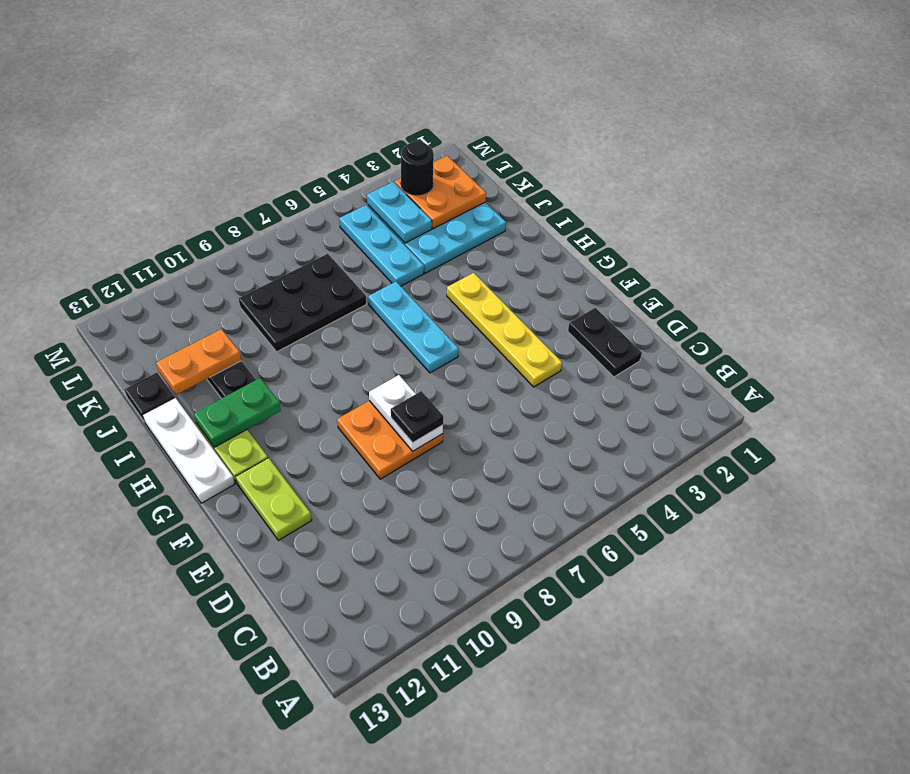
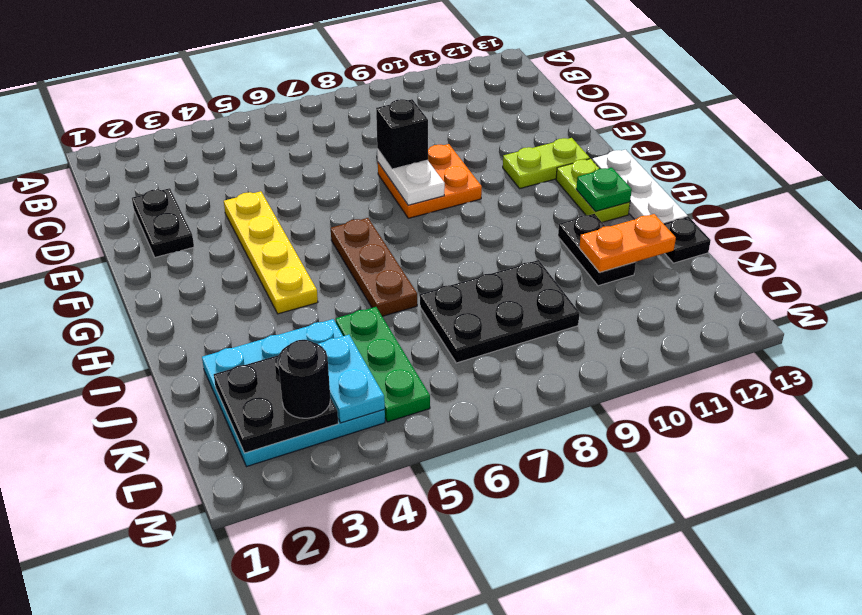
black plate E8 level 3 -> black brick E8 level 3
lime plate E12:F12 level 1 -> lime plate F11:F12 level 1
cyan plate G6:I6 level 1 -> brown plate G6:I6 level 1
green plate H11:H12 level 2 -> green plate H12 level 2
cyan plate J5:L5 level 1 -> green plate J5:L5 level 1
orange plate K2:L3 level 2 -> black plate K2:L3 level 2

